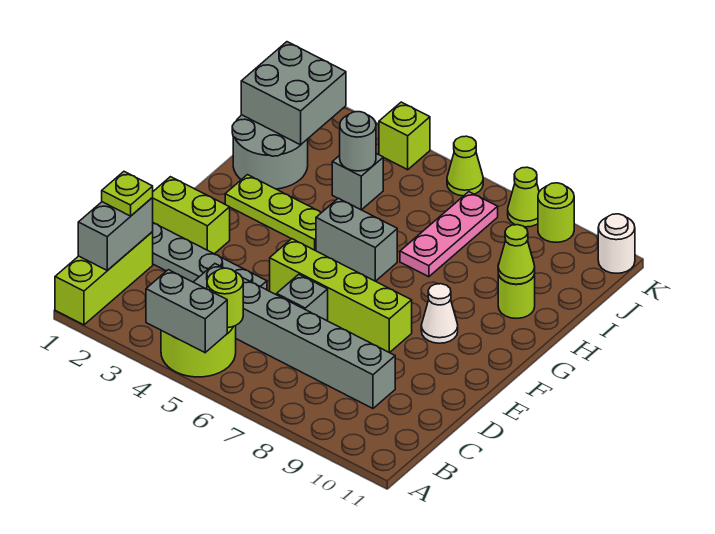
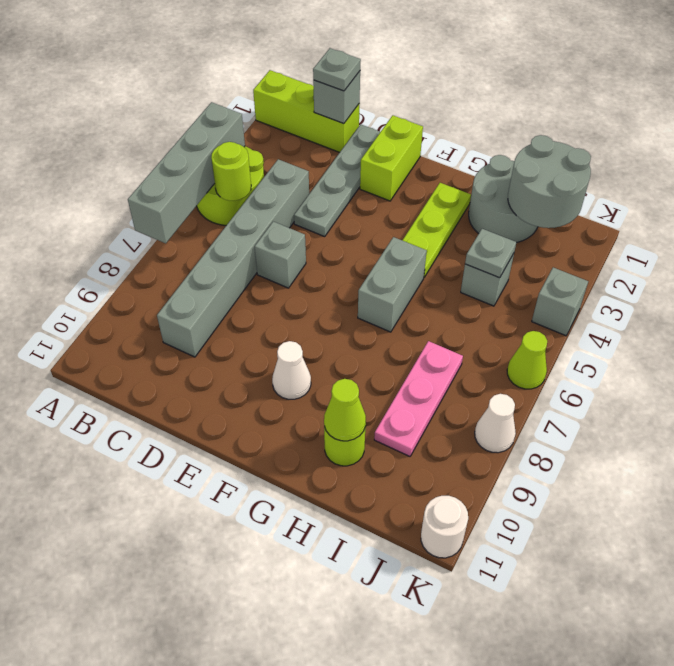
grey brick A4:A5 level 2 -> grey brick A4:A7 level 2
grey brick B1:C1 level 2 -> grey brick C1 level 2
lime plate C1 level 3 -> grey plate C1 level 3
lime brick E5:E8 level 1 -> none
pink plate H7:J7 level 1 -> pink plate I7:I9 level 1
grey brick I1:J2 level 2 -> grey round brick I1:J2 level 2
grey round brick I4 level 2 -> grey plate I4 level 2
lime brick K4 level 1 -> grey brick K4 level 1
lime cone K8 level 1 -> white cone K8 level 1
lime round brick K9 level 1 -> none

